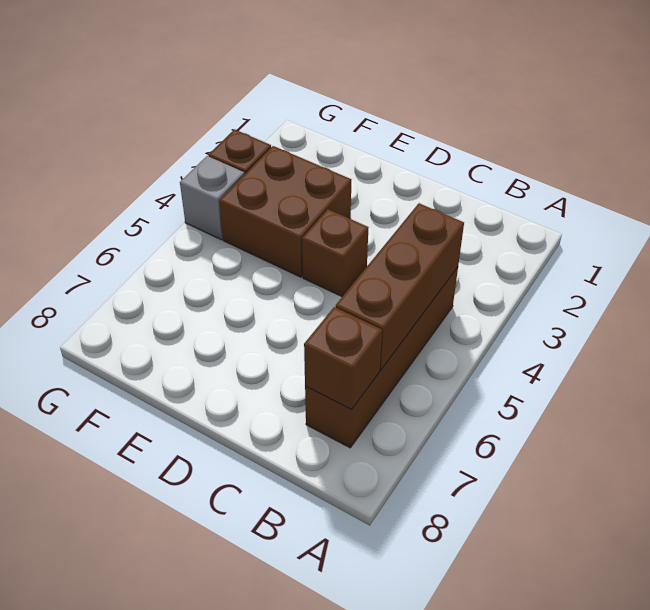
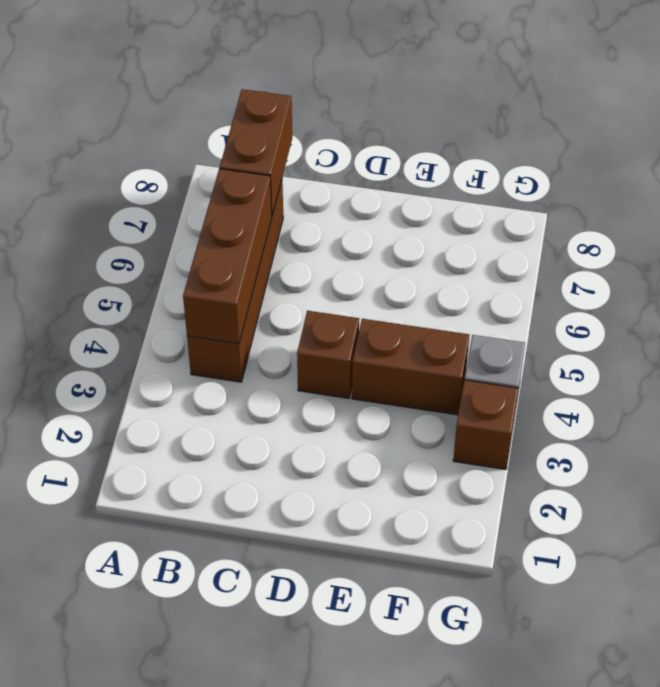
brown brick B7 level 2 -> brown brick B7:B8 level 2
brown brick E3:F4 level 1 -> brown brick E4:F4 level 1

